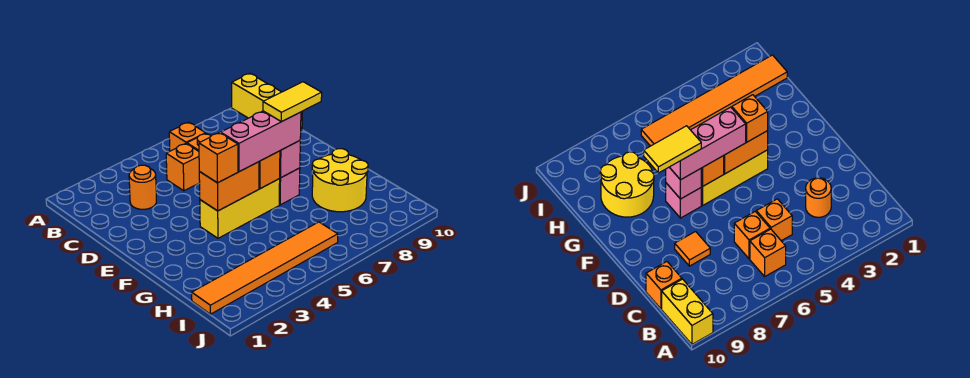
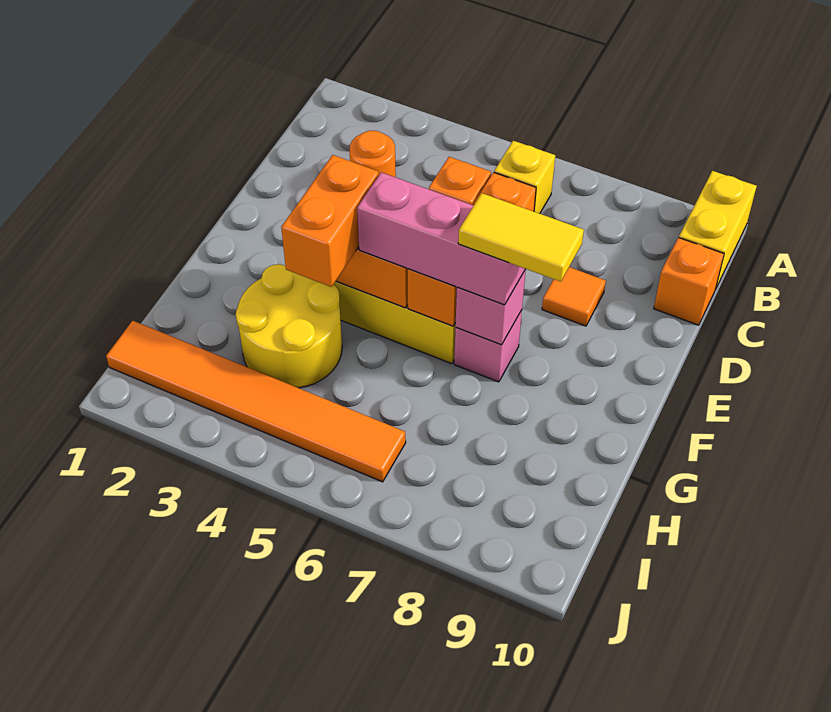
orange brick B6 level 1 -> yellow brick B6 level 1
orange brick F4 level 3 -> orange brick F4:G4 level 3
yellow round brick G8:H9 level 1 -> yellow round brick G3:H4 level 1

